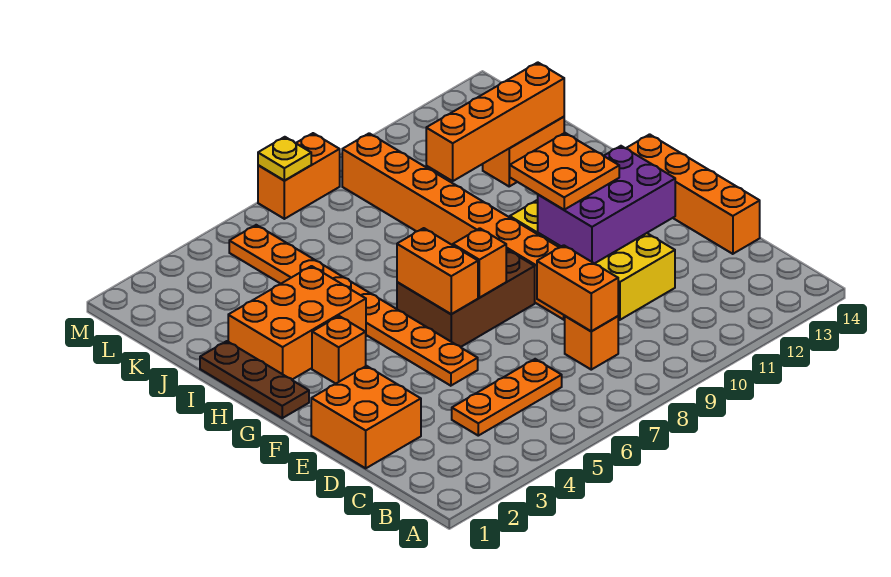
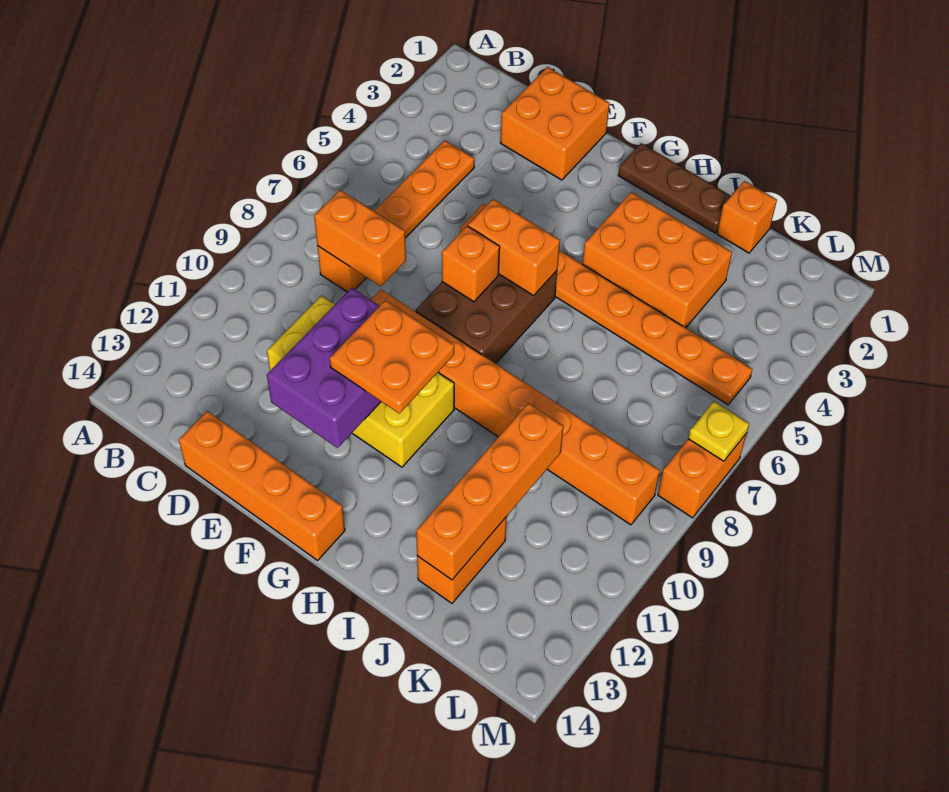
orange brick G3 level 1 -> orange brick J1 level 1
orange brick H2:I4 level 1 -> orange brick H3:J4 level 1

